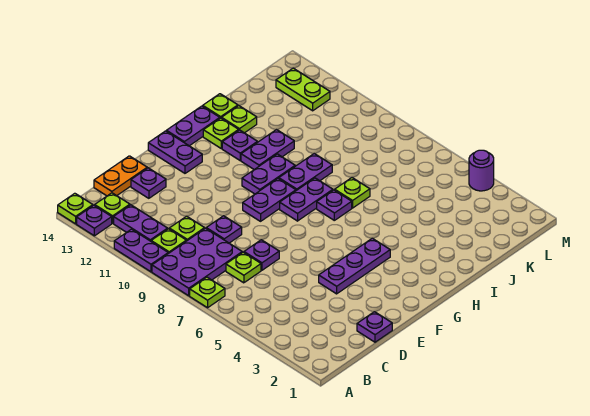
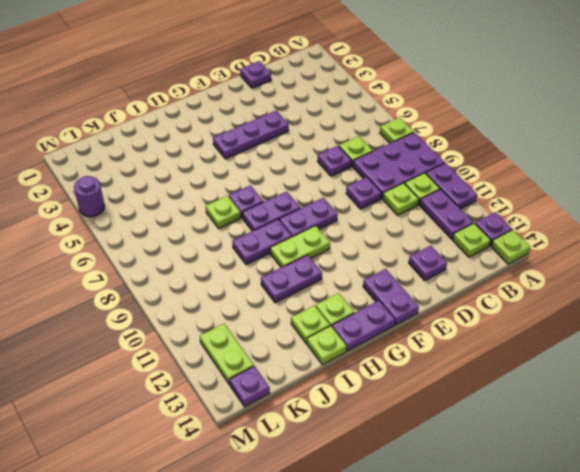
orange plate C14:D14 level 1 -> none
purple plate G10:H10 level 1 -> lime plate G10:H10 level 1
purple plate H12 level 1 -> purple plate L14 level 1

